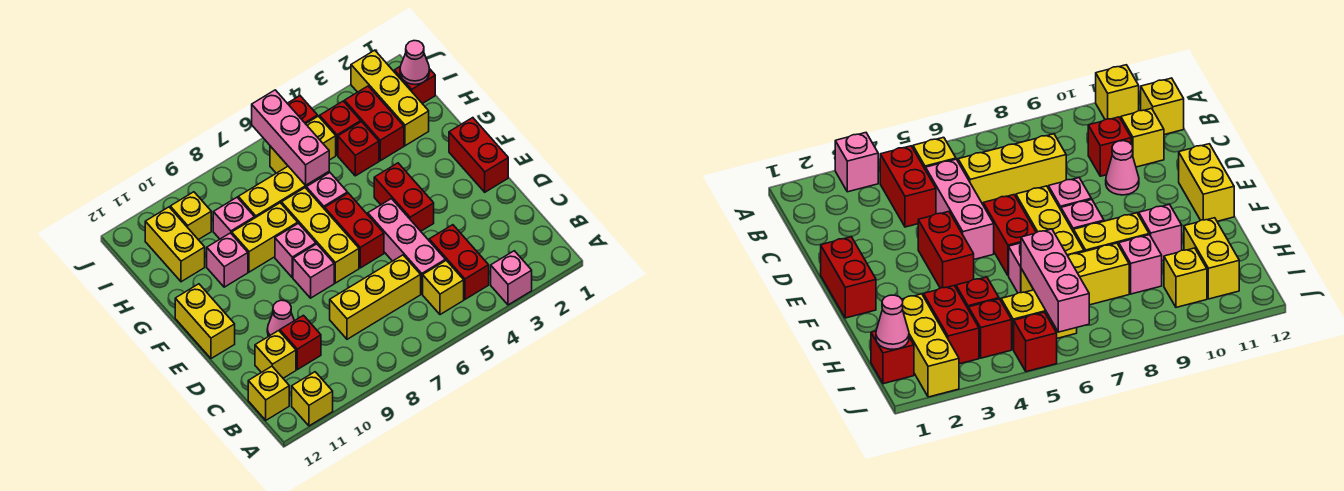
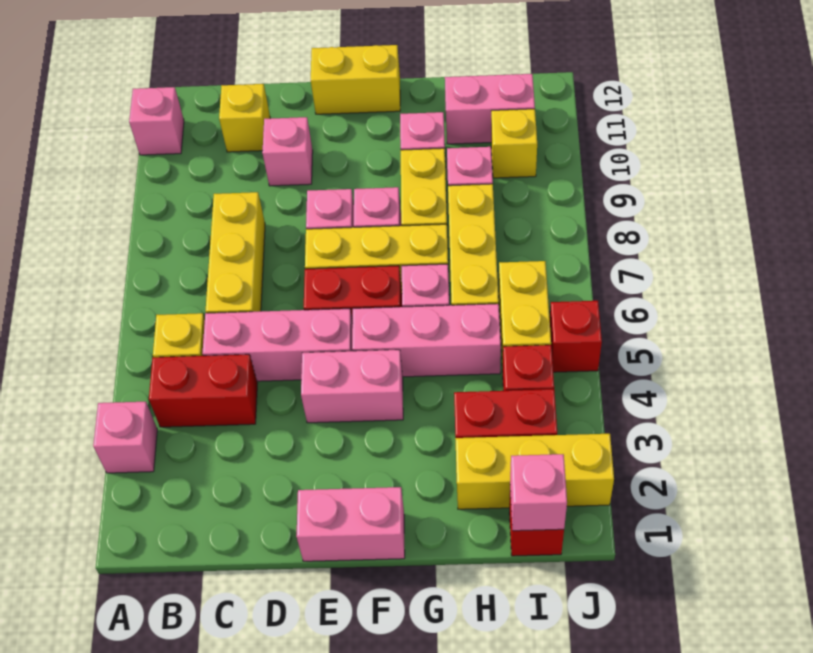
yellow brick A11 level 1 -> pink brick A11 level 1
yellow brick B12 level 1 -> none
red brick C10 level 1 -> none
pink cone D10 level 1 -> pink brick D10 level 1
red brick E1:F1 level 1 -> pink brick E1:F1 level 1
red brick E4:F4 level 1 -> pink brick E4:F4 level 1
red brick H4 level 1 -> none
pink brick H6:J6 level 2 -> pink brick F5:H5 level 1
yellow brick H11:I11 level 1 -> pink brick H11:I11 level 1
pink cone I1 level 2 -> pink brick I1 level 2

